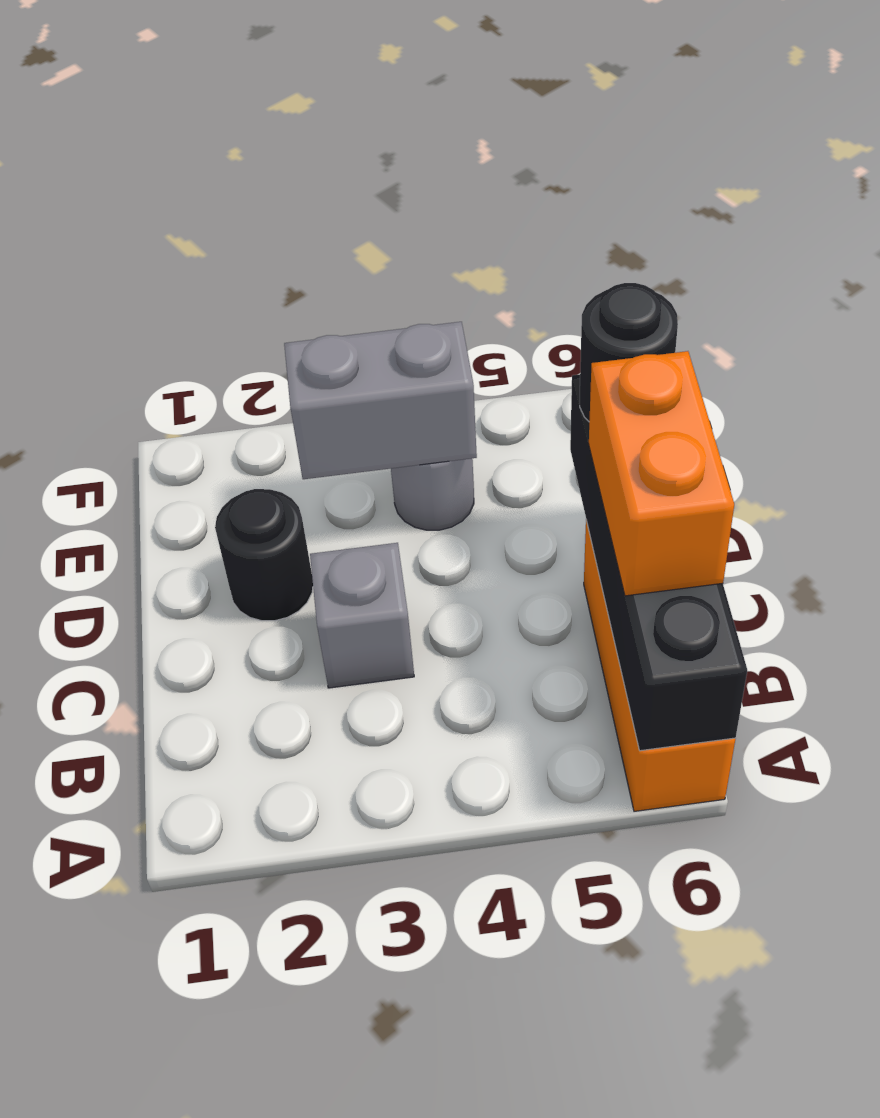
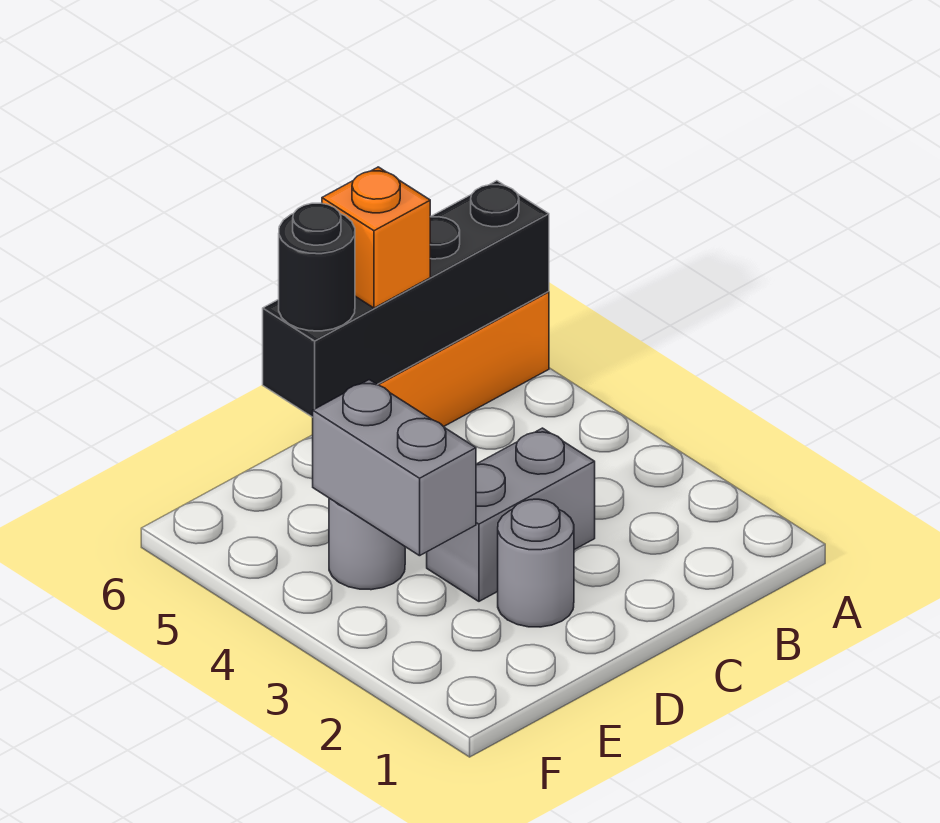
orange brick B6:C6 level 3 -> orange brick C6 level 3
grey brick C3 level 1 -> grey brick C3:D3 level 1
black round brick D2 level 1 -> grey round brick D2 level 1

